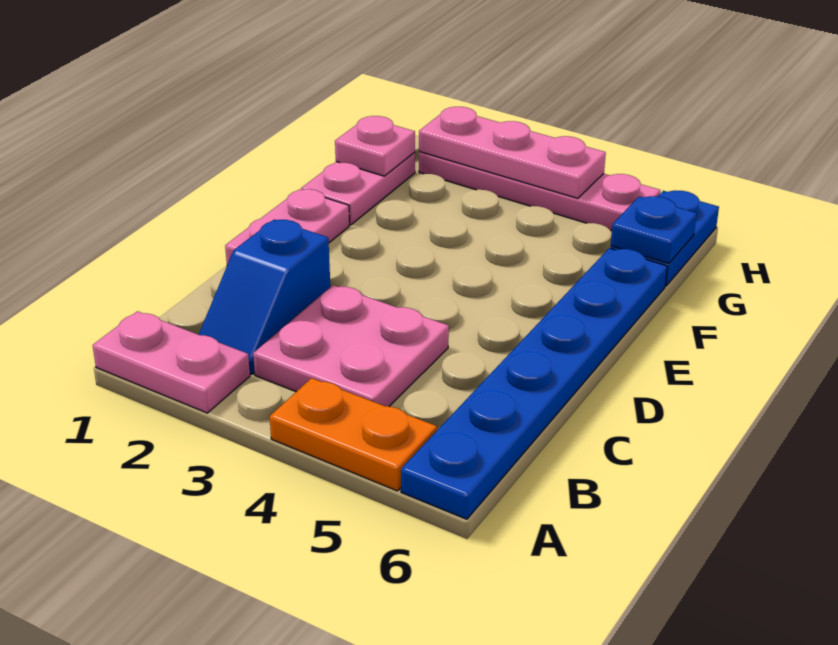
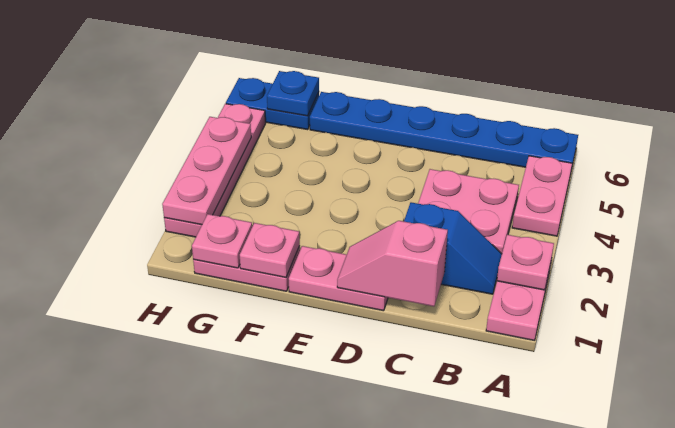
none -> pink plate A2 level 2
orange plate A4:A5 level 1 -> pink plate A4:A5 level 1
none -> pink slope C1:D1 level 2 top C
none -> pink plate F1 level 2

